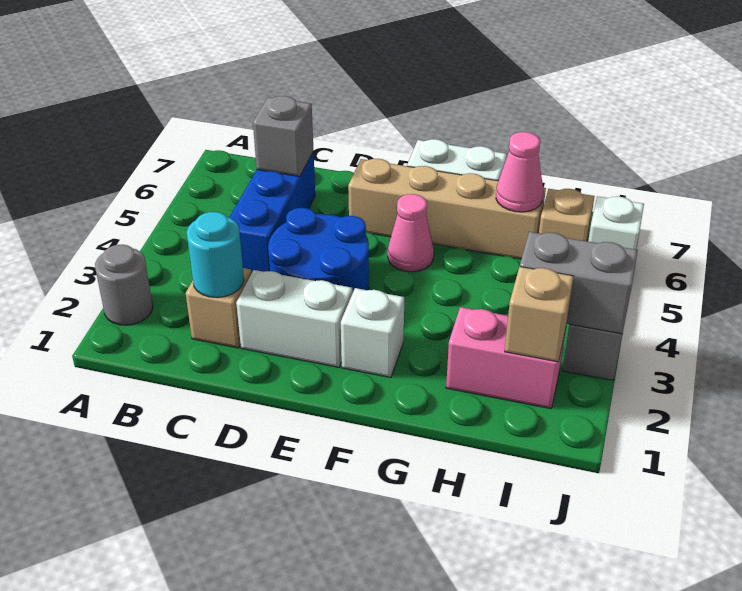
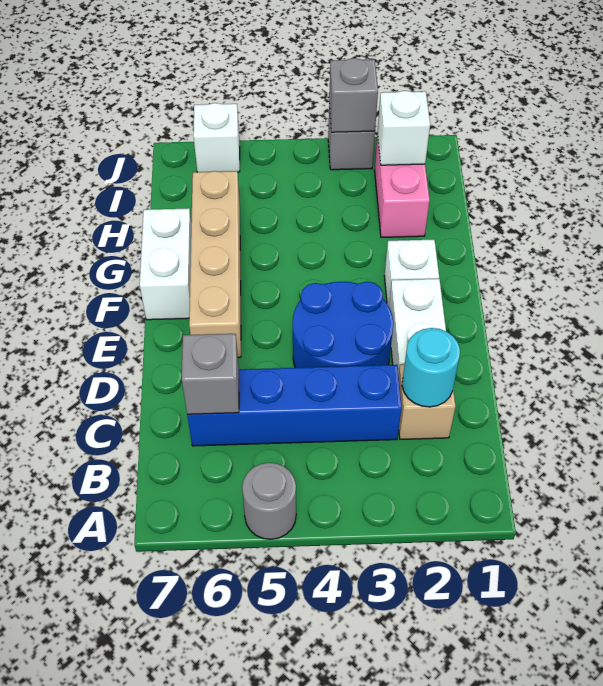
grey round brick A2 level 1 -> grey round brick A5 level 1
blue brick C4:C6 level 1 -> blue brick C3:C6 level 1
pink cone F5 level 1 -> none
pink cone H6 level 2 -> none
tan brick I2 level 2 -> white brick I2 level 2
grey brick I3:J3 level 2 -> grey brick J3 level 2
tan brick I6 level 1 -> none

